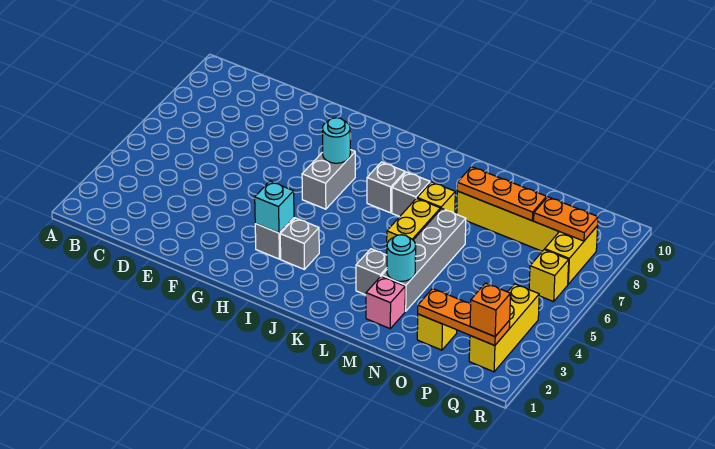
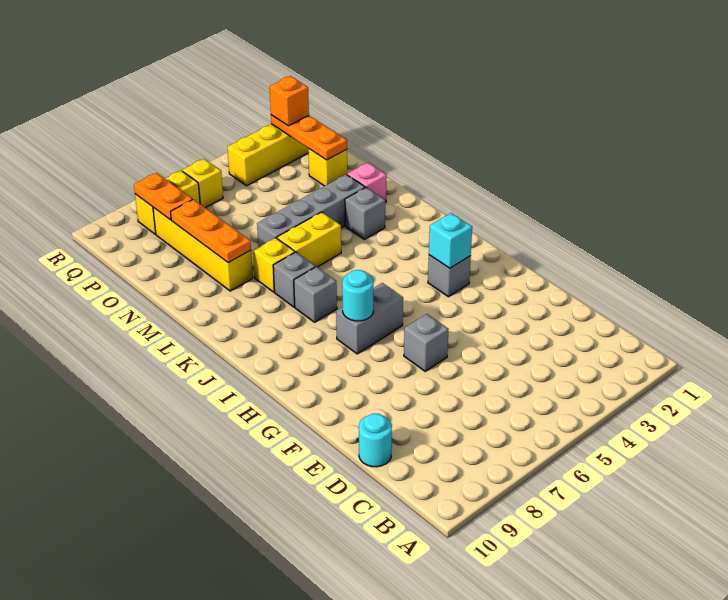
grey brick I3 level 1 -> grey brick F6 level 1
cyan round brick M3 level 2 -> cyan round brick D10 level 1

